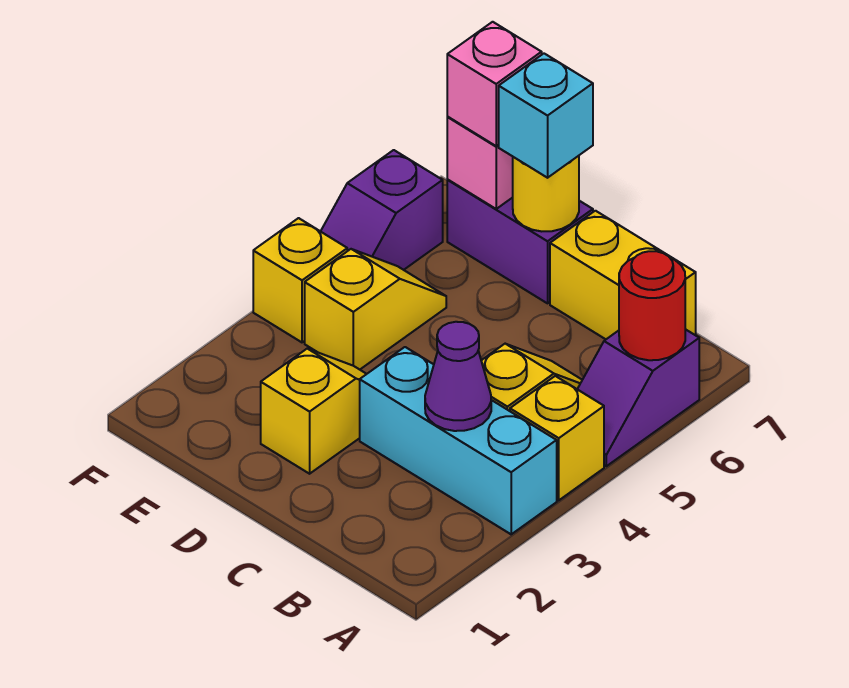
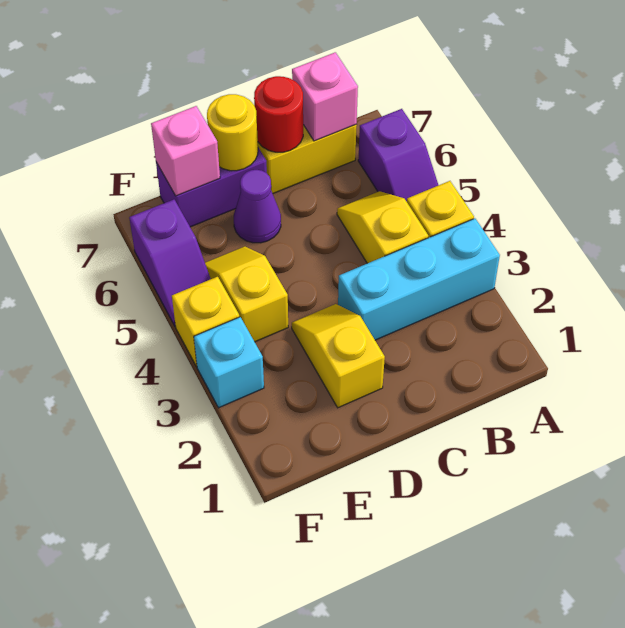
red round brick A6 level 2 -> red round brick C7 level 2
purple cone B3 level 2 -> purple cone D6 level 1
cyan brick D7 level 3 -> cyan brick F3 level 1
pink brick E7 level 3 -> pink brick B7 level 2

